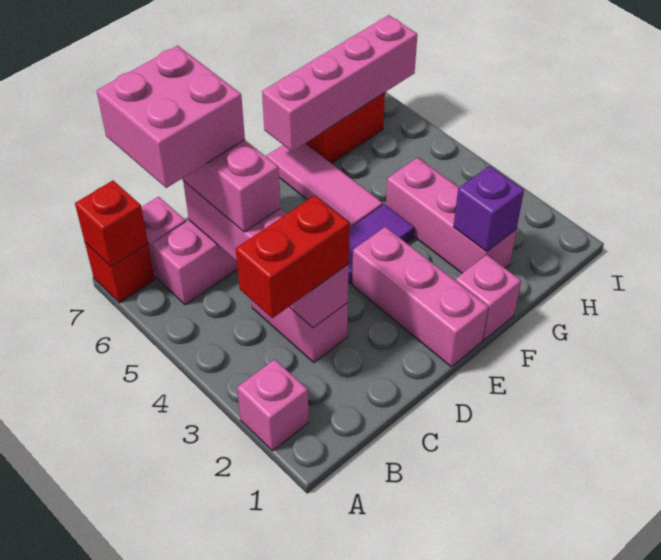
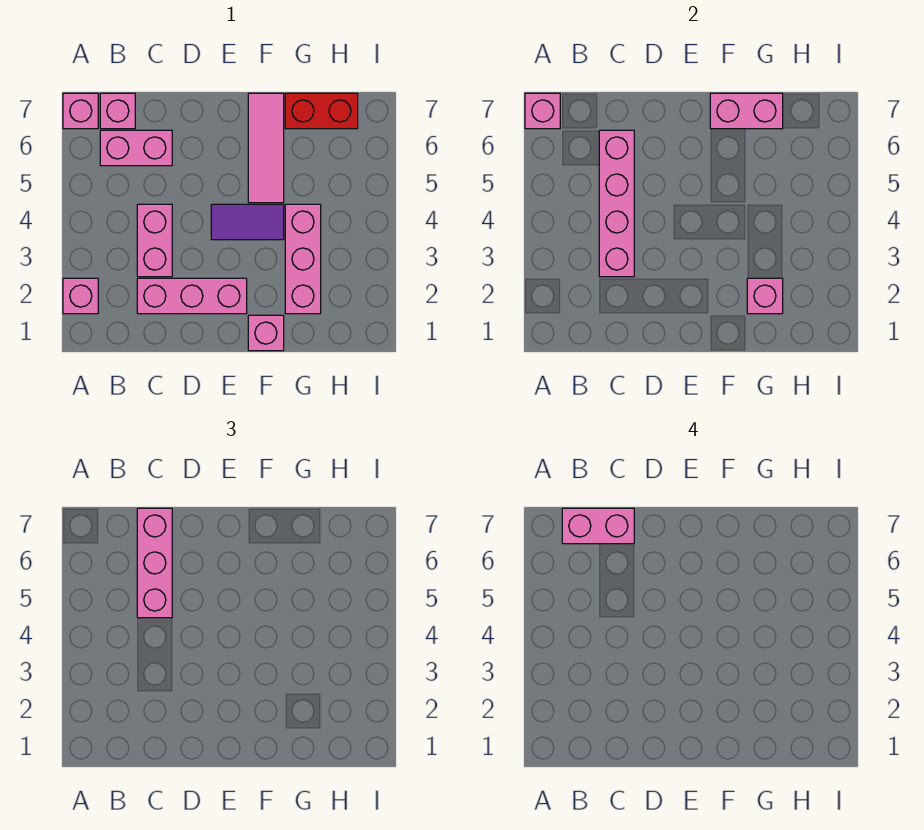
red brick A7 level 1 -> pink brick A7 level 1
red brick A7 level 2 -> pink brick A7 level 2
red brick B3:C3 level 3 -> none
pink brick B6:C7 level 4 -> pink brick B7:C7 level 4
pink brick E1:E3 level 1 -> pink brick C2:E2 level 1
pink brick F7:I7 level 2 -> pink brick F7:G7 level 2
purple brick G2 level 2 -> pink brick G2 level 2

